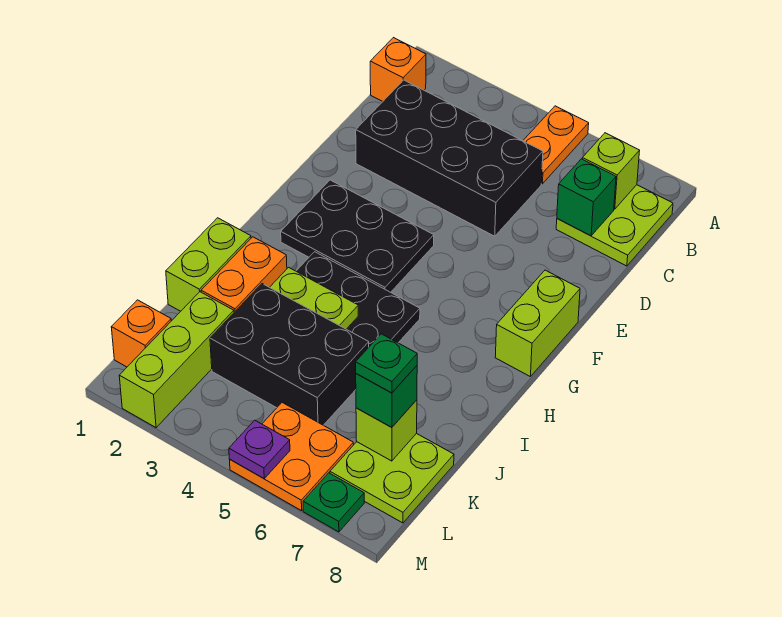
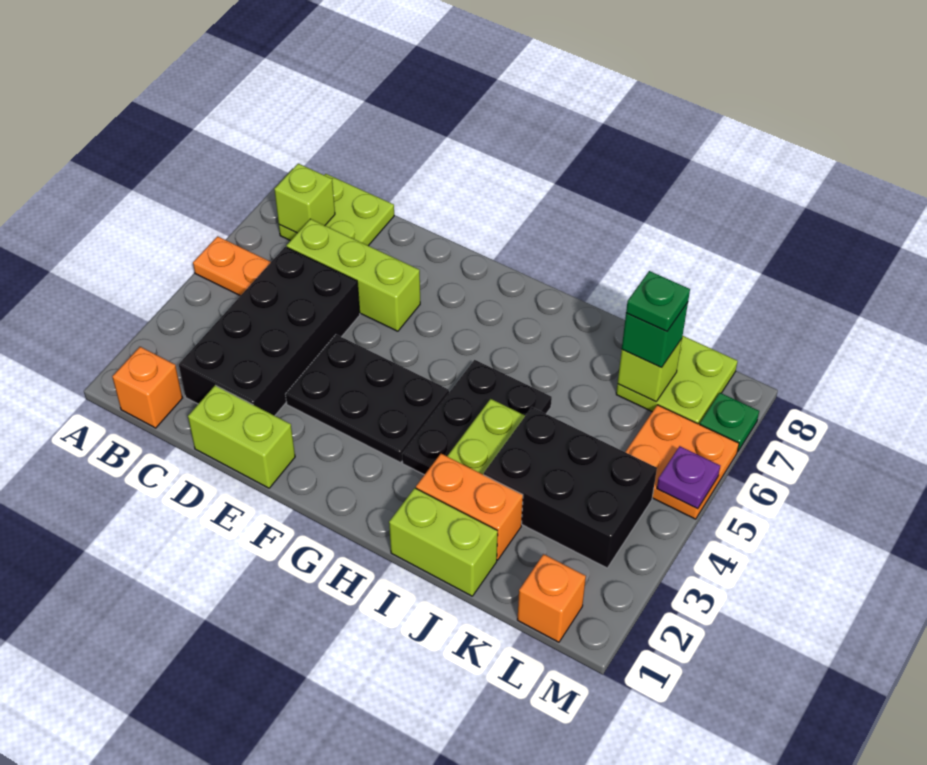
green brick C7 level 2 -> none
black plate F2:G4 level 1 -> black plate E3:G4 level 1
lime brick F8:G8 level 1 -> lime brick D1:E1 level 1
black brick J3:K5 level 1 -> black brick J3:L4 level 1
lime brick K2:M2 level 1 -> lime brick C6:E6 level 1

